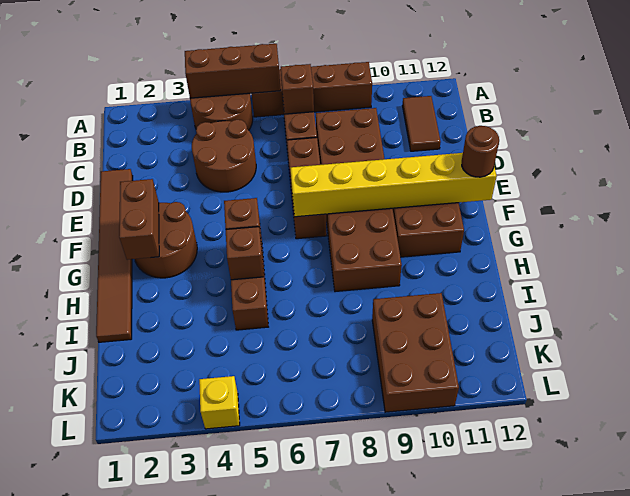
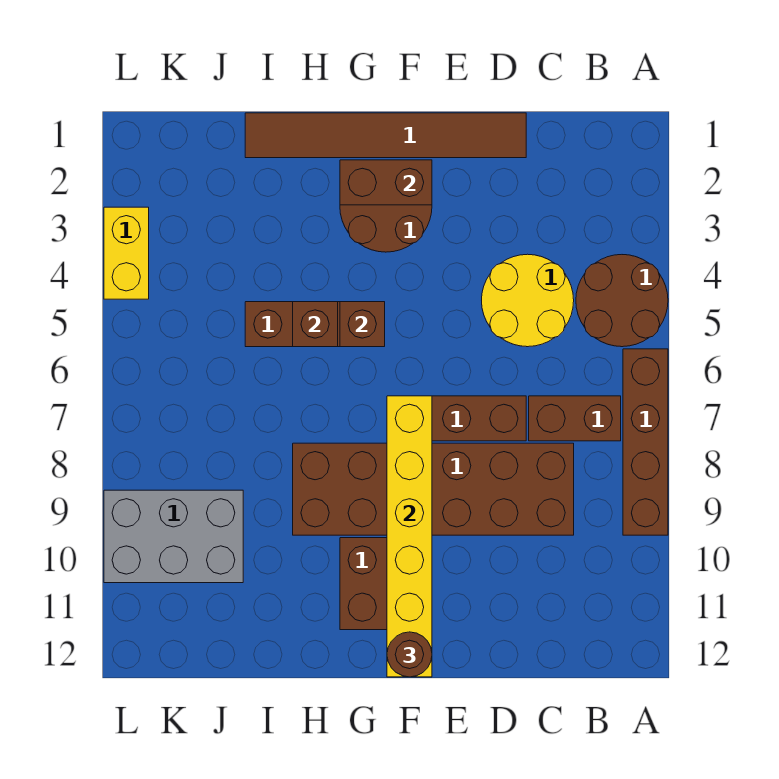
brown brick A4:A6 level 2 -> none
brown brick B7 level 2 -> none
brown tile B11:C11 level 1 -> none
brown round brick C4:D5 level 1 -> yellow round brick C4:D5 level 1
brown brick J9:L10 level 1 -> grey brick J9:L10 level 1
yellow brick L4 level 1 -> yellow brick L3:L4 level 1

